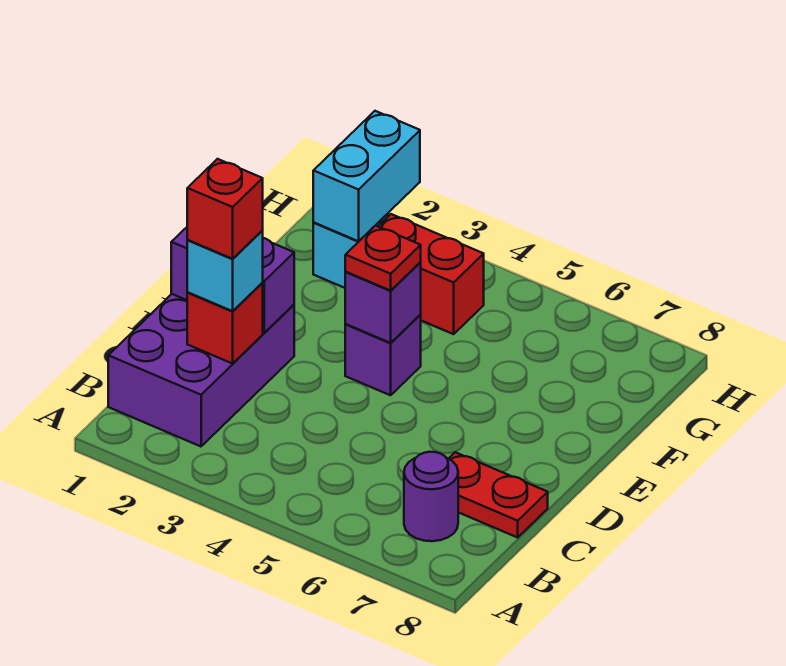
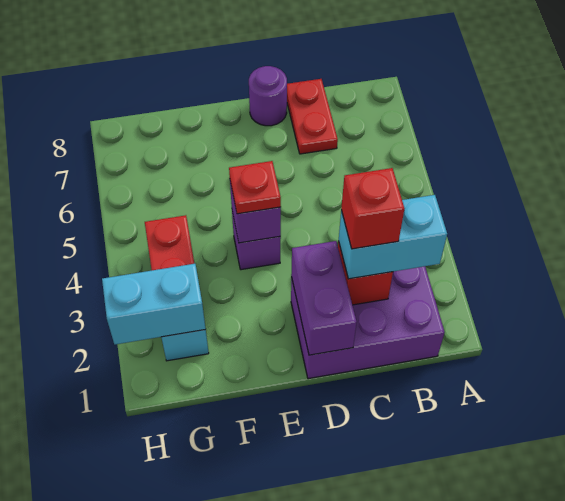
purple round brick B7 level 1 -> purple round brick D8 level 1
cyan brick C2 level 3 -> cyan brick B2:C2 level 3

